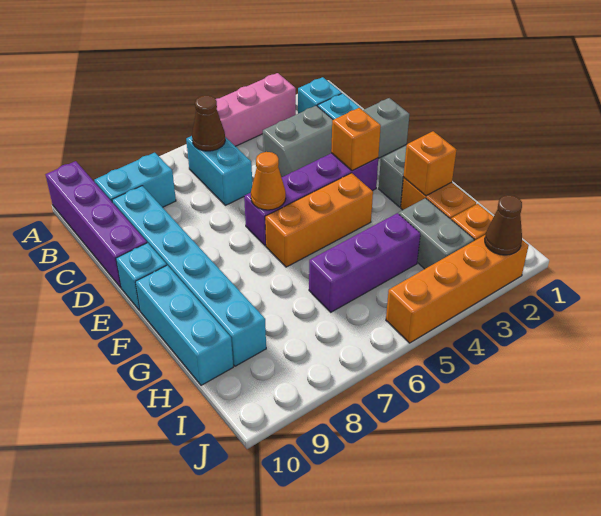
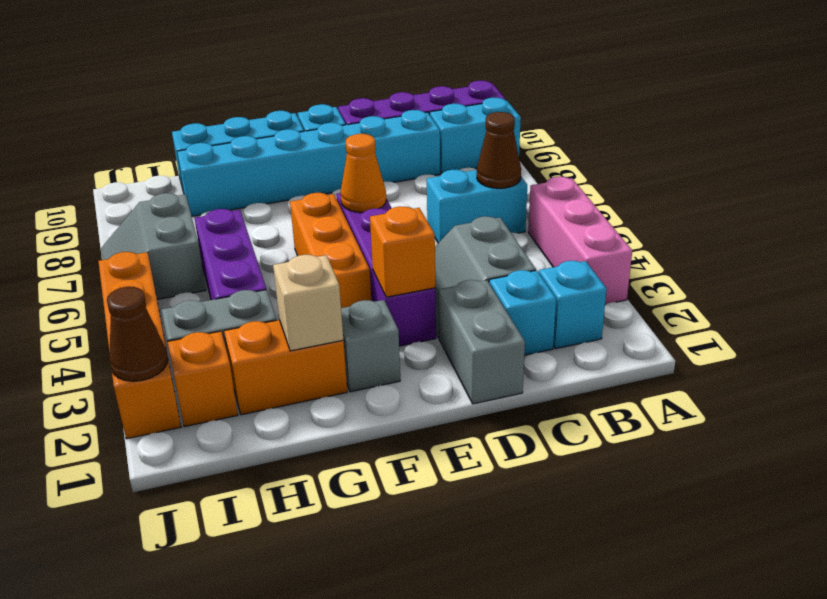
cyan brick B8:B9 level 1 -> cyan brick A9:B9 level 1
orange brick G2 level 2 -> tan brick G2 level 2
none -> grey slope I6:J7 level 1 top I

